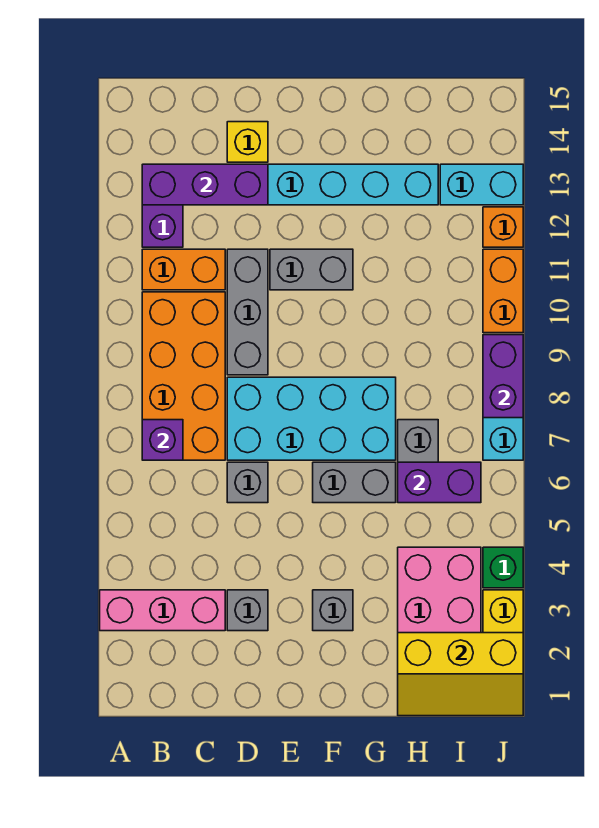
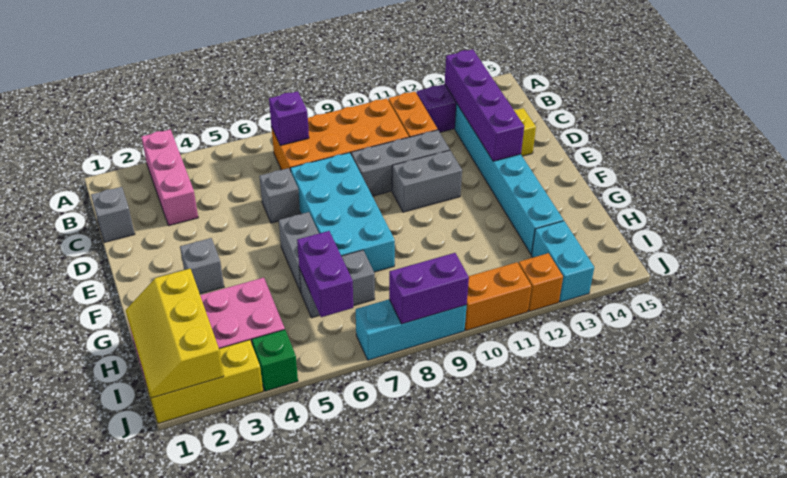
purple brick B13:D13 level 2 -> purple brick B13:E13 level 2
grey brick D3 level 1 -> grey brick C1 level 1
grey brick E11:F11 level 1 -> grey brick E10:E11 level 1

